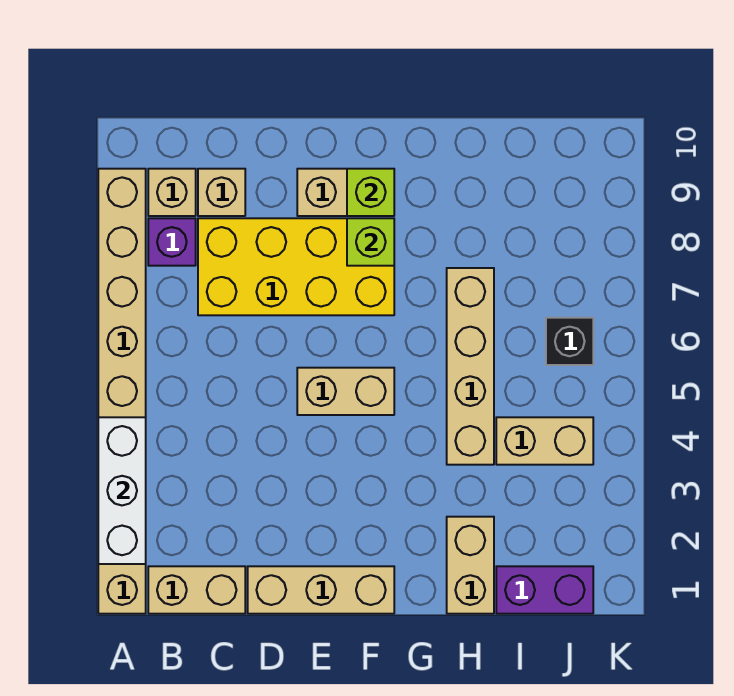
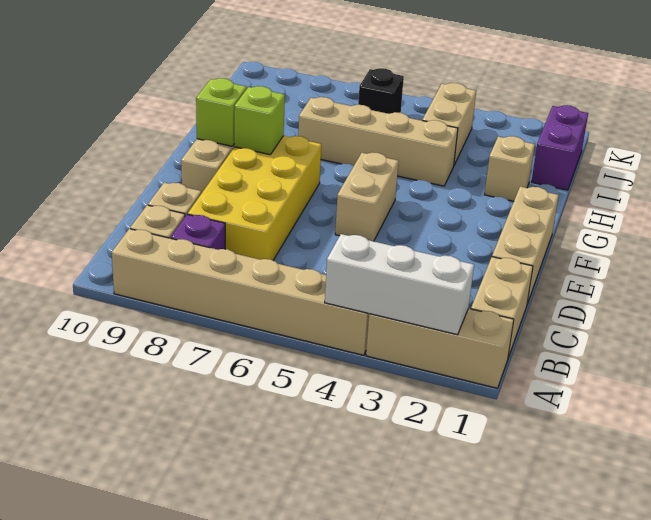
tan brick H1:H2 level 1 -> tan brick H2 level 1

